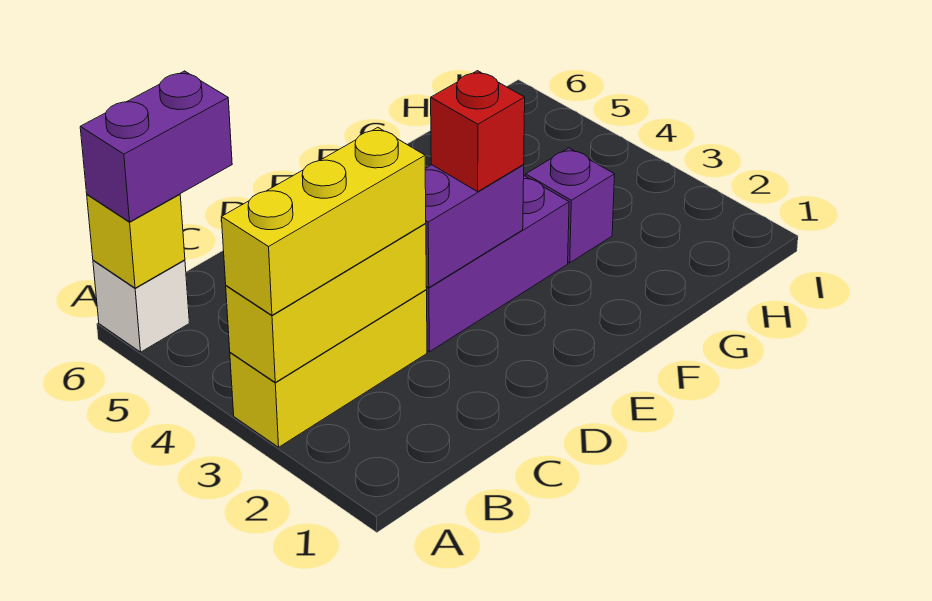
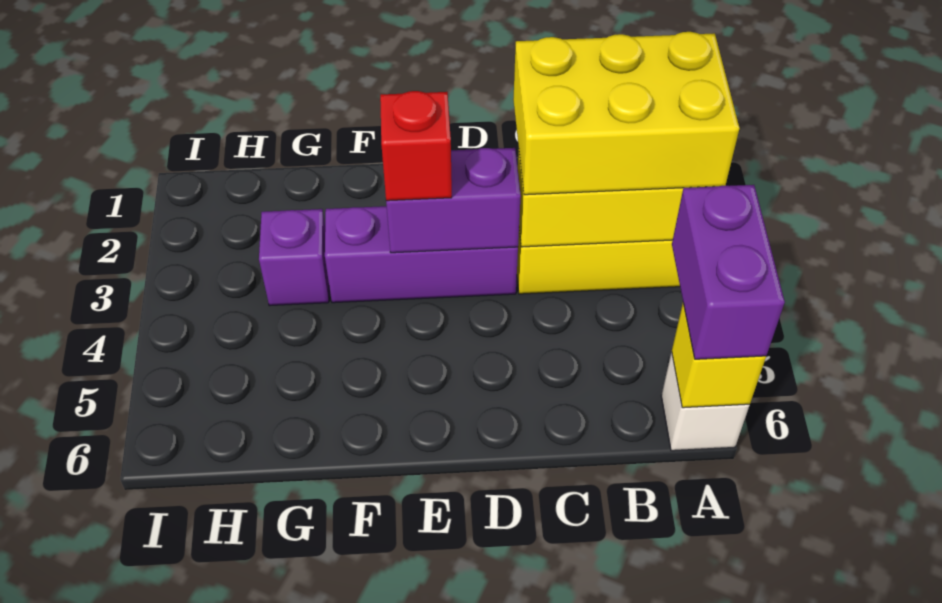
yellow brick A3:C3 level 3 -> yellow brick A2:C3 level 3
purple brick A6:B6 level 3 -> purple brick A5:A6 level 3

